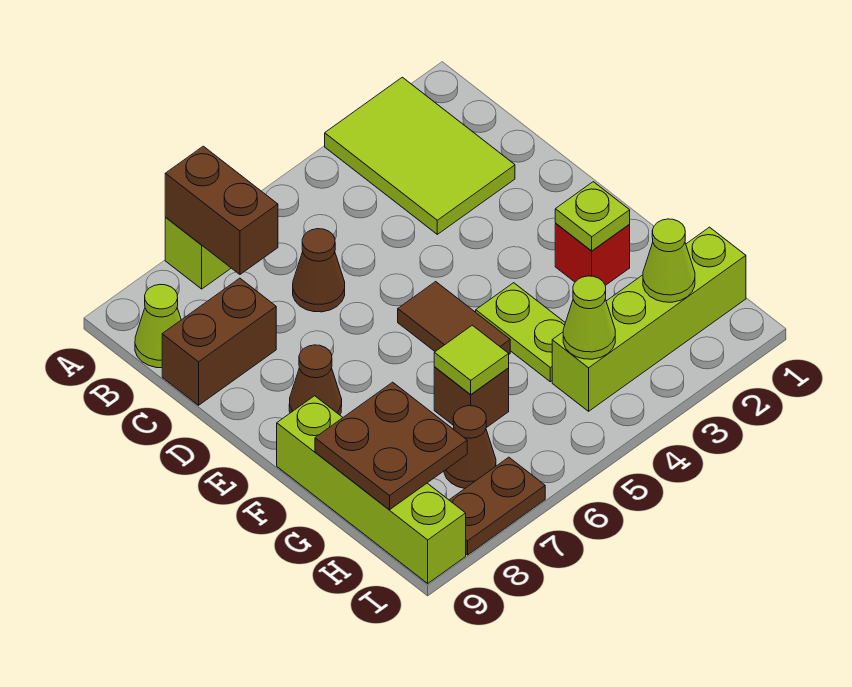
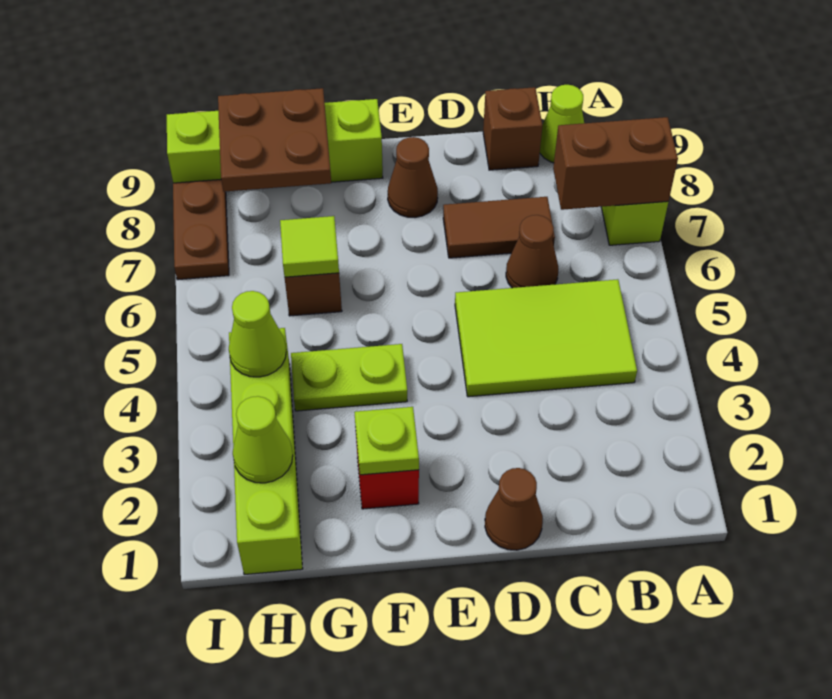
lime tile A2:C3 level 1 -> lime tile B4:D5 level 1
brown brick C8:C9 level 1 -> brown brick C9 level 1
brown tile E5:F5 level 1 -> brown tile C7:D7 level 1
brown cone H7 level 1 -> brown cone D1 level 1

